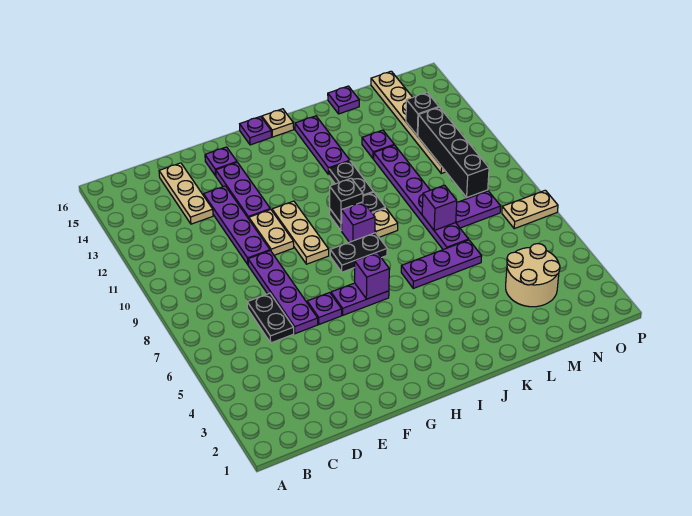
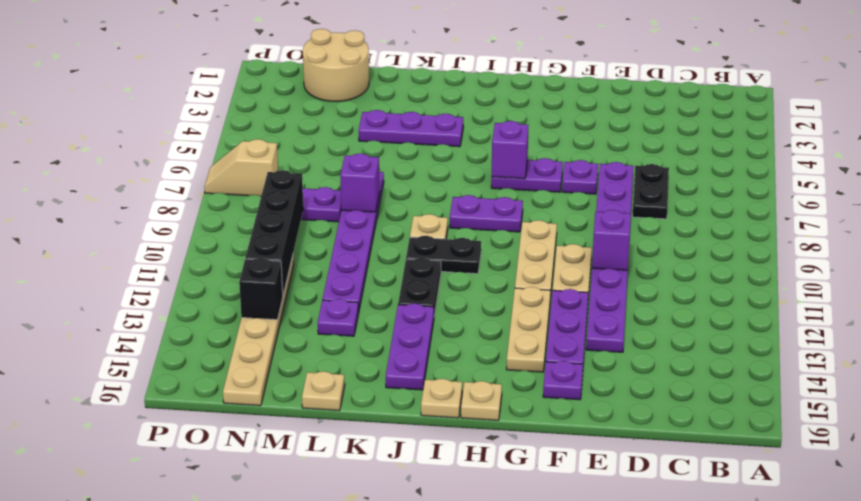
tan plate D13:D15 level 1 -> tan plate G12:G14 level 1
black plate H8:I8 level 1 -> purple plate H8:I8 level 1
purple plate H16 level 1 -> tan plate H16 level 1
purple brick I9 level 1 -> purple brick E10 level 2
black brick I10 level 2 -> none
purple plate J6:L6 level 1 -> purple plate J4:L4 level 1
purple plate L16 level 1 -> tan plate L16 level 1
tan round brick M3:N4 level 1 -> tan round brick M1:N2 level 1
tan plate O7:P7 level 1 -> tan slope O7:P7 level 1 top O

